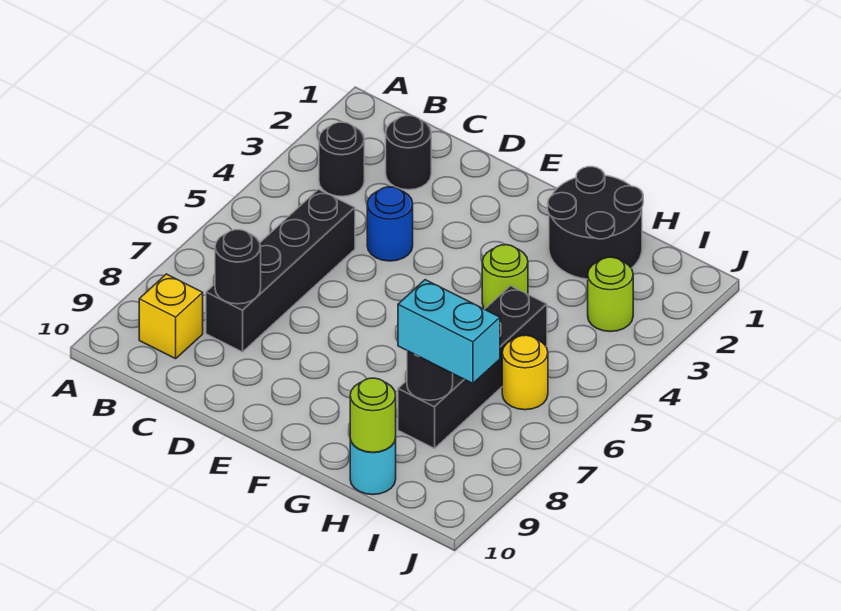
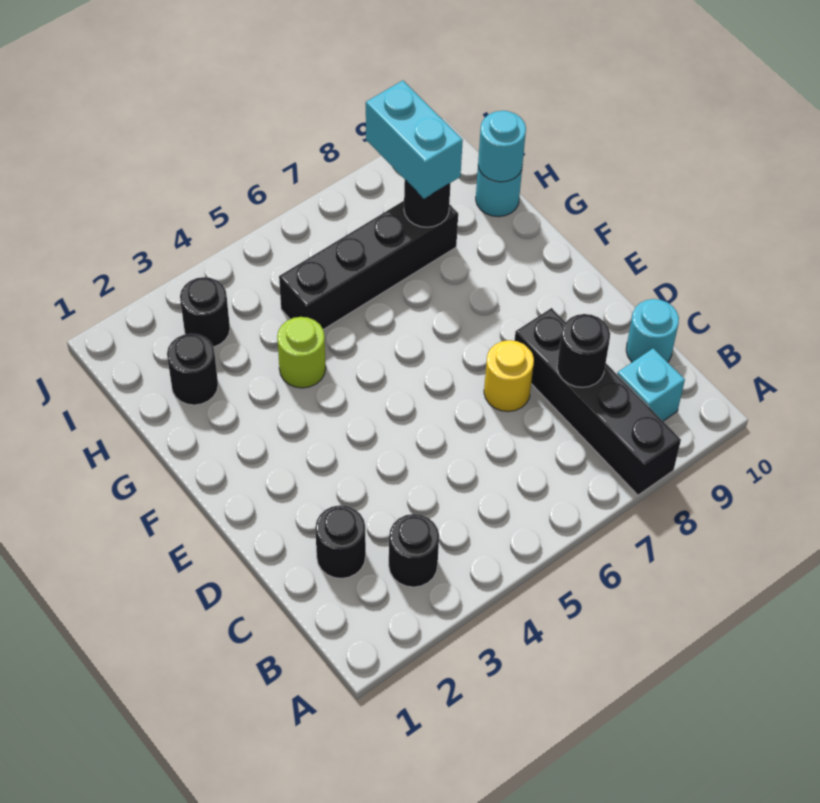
yellow brick B9 level 1 -> cyan brick B9 level 1
black brick C5:C8 level 1 -> black brick A8:D8 level 1
none -> cyan round brick C10 level 1
blue round brick D4 level 1 -> none
black round brick G1:H2 level 1 -> black round brick H2 level 1
lime round brick H10 level 2 -> cyan round brick H10 level 2
lime round brick I3 level 1 -> black round brick I3 level 1
yellow round brick I6 level 1 -> yellow round brick D7 level 1

